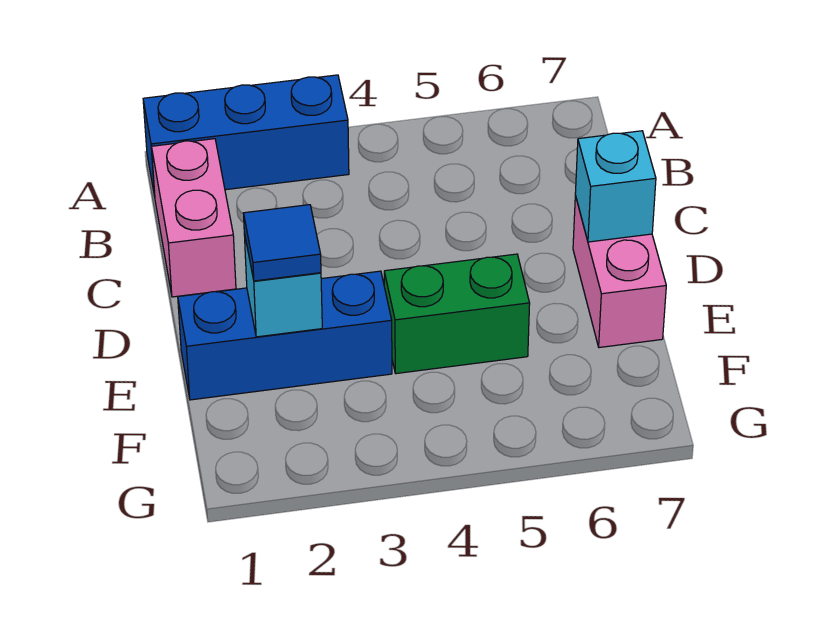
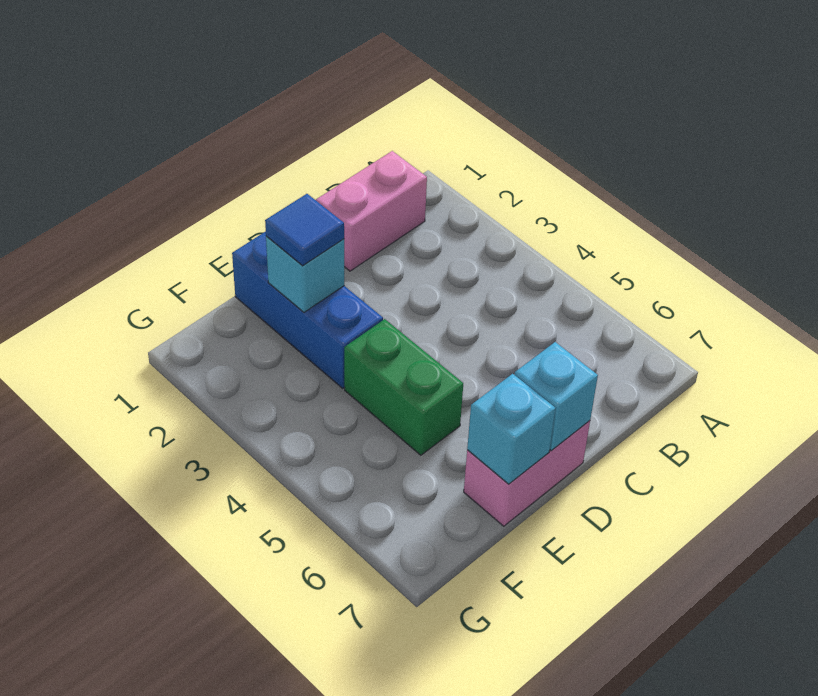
blue brick A1:A3 level 1 -> none
none -> cyan brick E7 level 2

